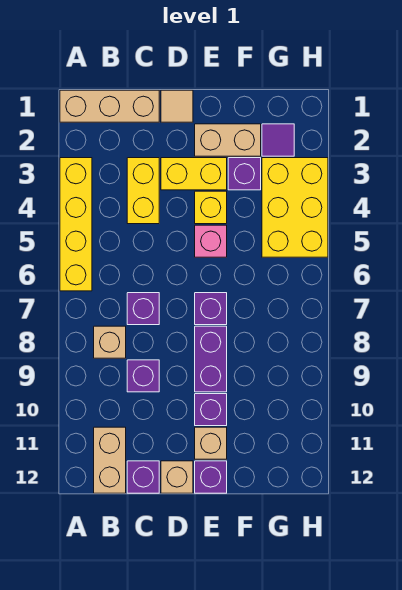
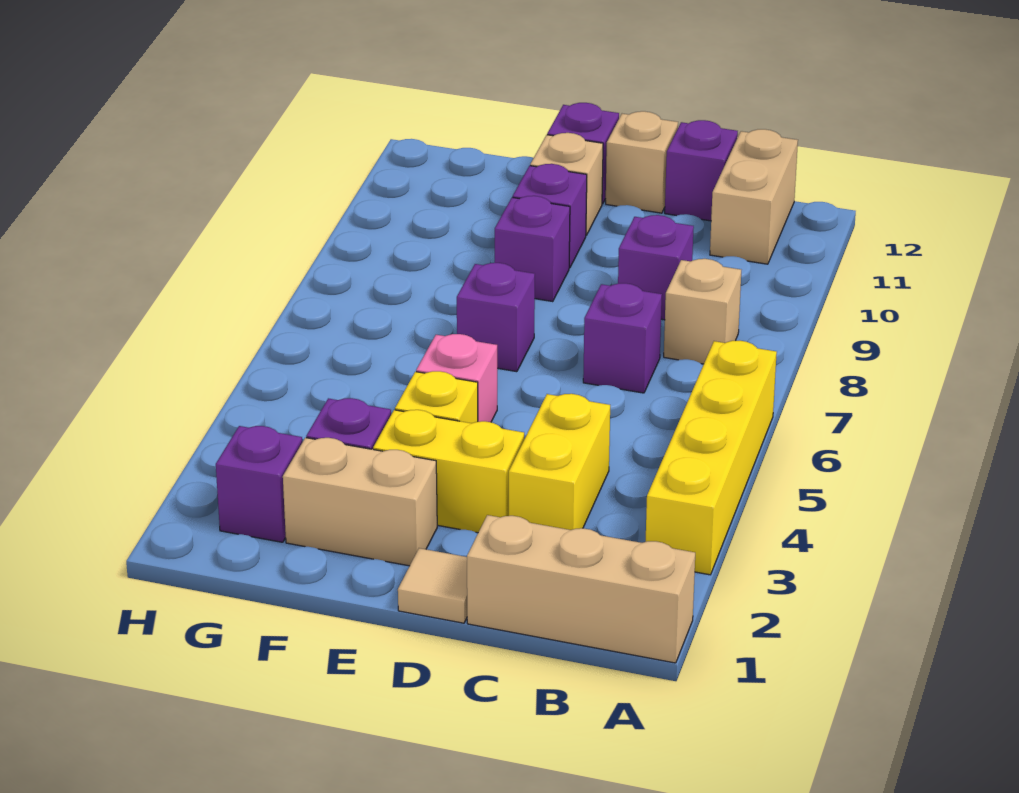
purple brick E8:E9 level 1 -> purple brick E9 level 1
purple tile G2 level 1 -> purple brick G2 level 1
yellow brick G3:H5 level 1 -> none

